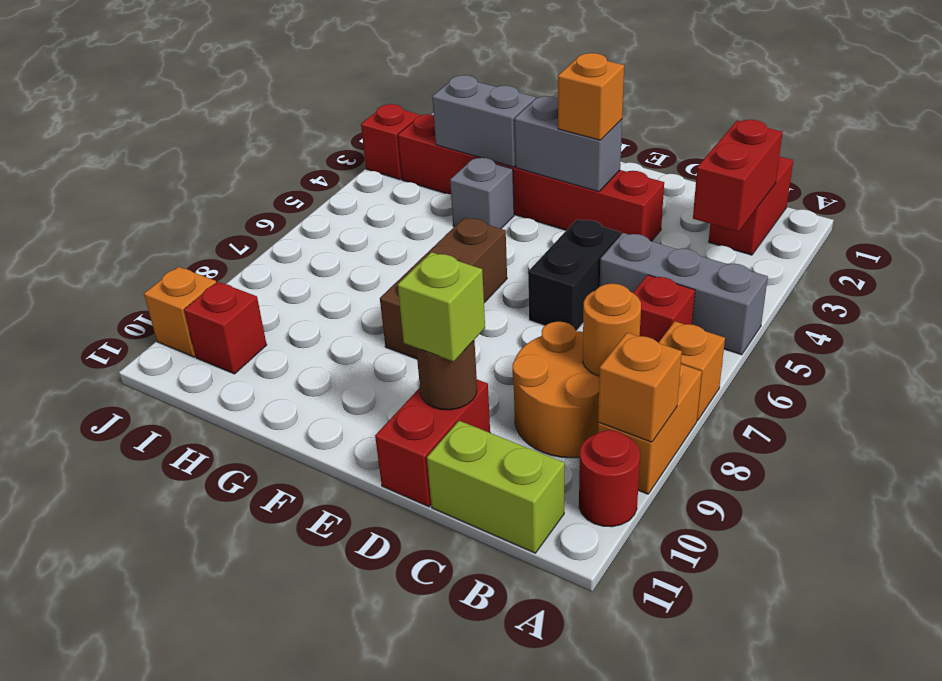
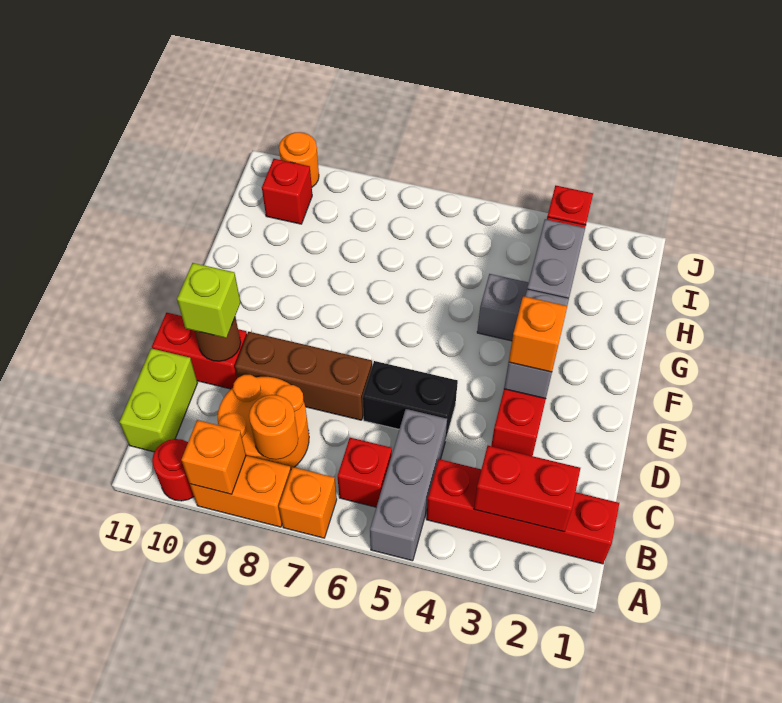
red brick B1:B2 level 1 -> red brick B1:B4 level 1
brown brick F6:F8 level 1 -> brown brick D7:D9 level 1
orange brick J10 level 1 -> orange round brick J10 level 1

